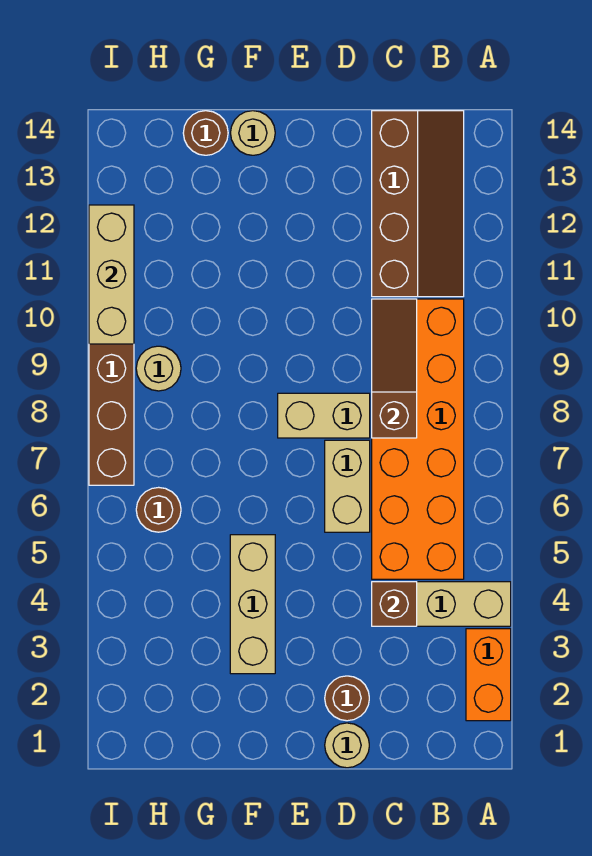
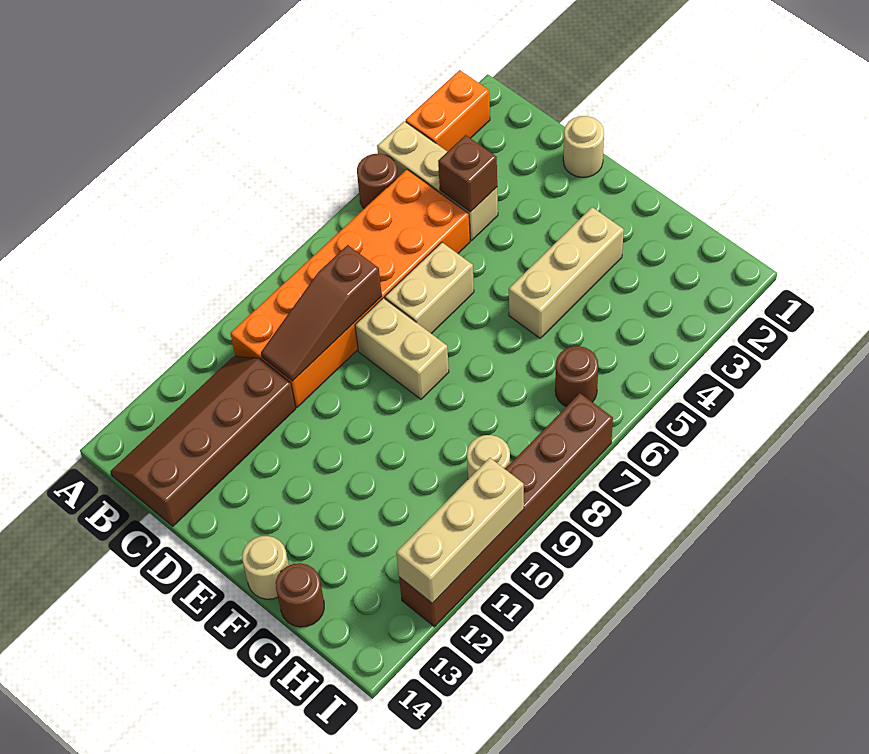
brown round brick D2 level 1 -> brown round brick A5 level 1

